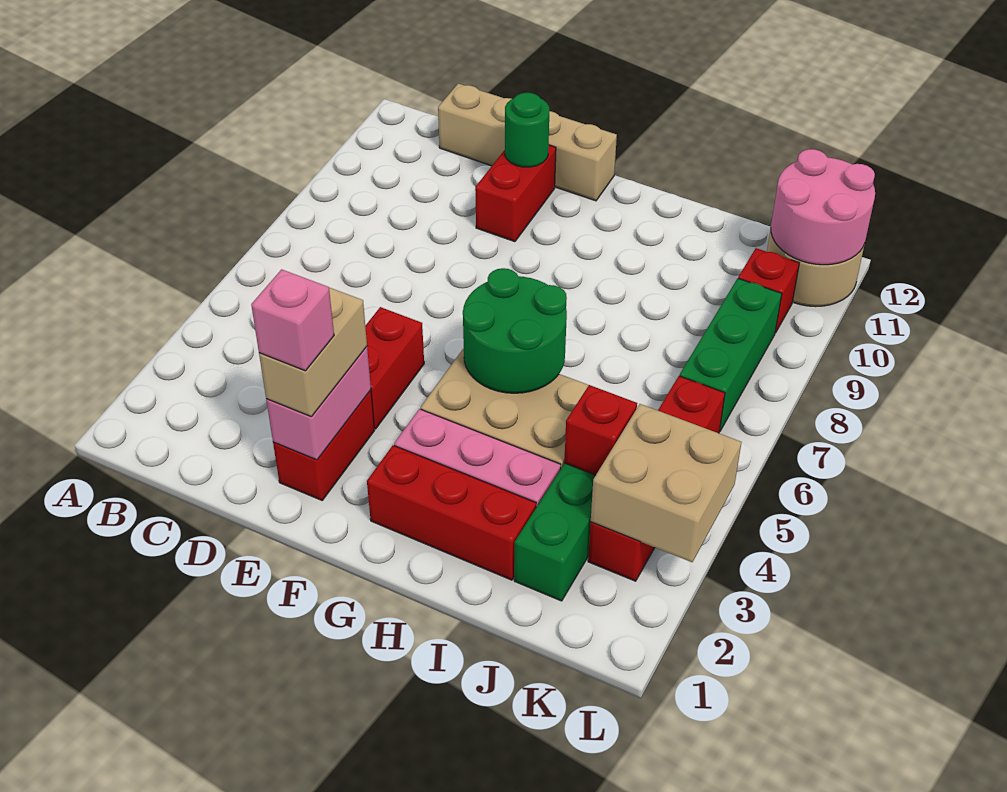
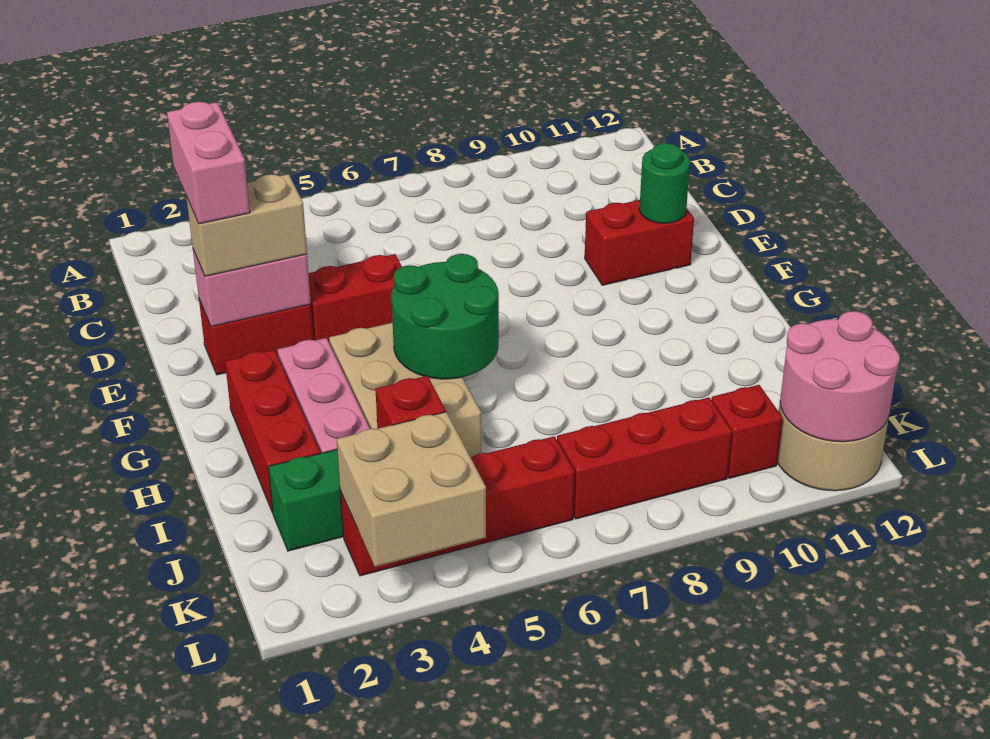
tan brick C12:F12 level 1 -> none
pink brick E2 level 4 -> pink brick D2:E2 level 4
green brick K7:K9 level 1 -> red brick K7:K9 level 1

